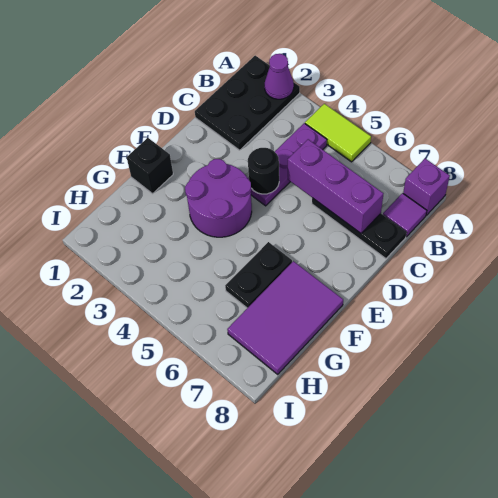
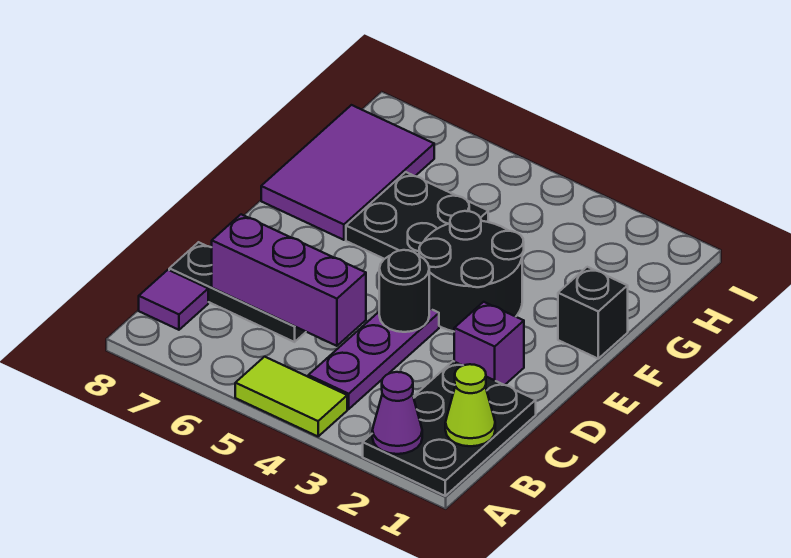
purple brick A8 level 1 -> purple brick D2 level 1
none -> lime cone B1 level 2
purple round brick E3:F4 level 1 -> black round brick E3:F4 level 1
black plate F6:G6 level 1 -> black plate F5:G6 level 1

